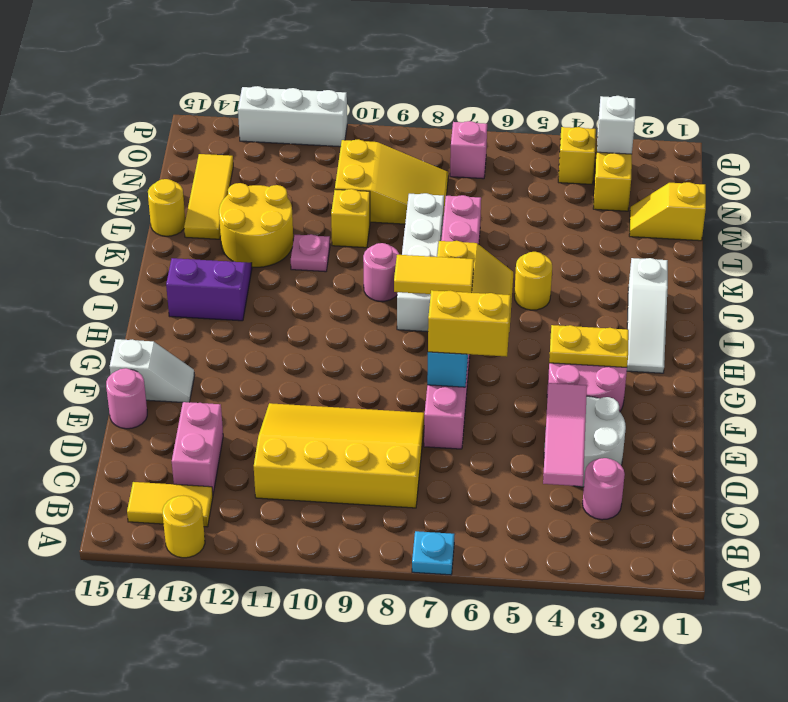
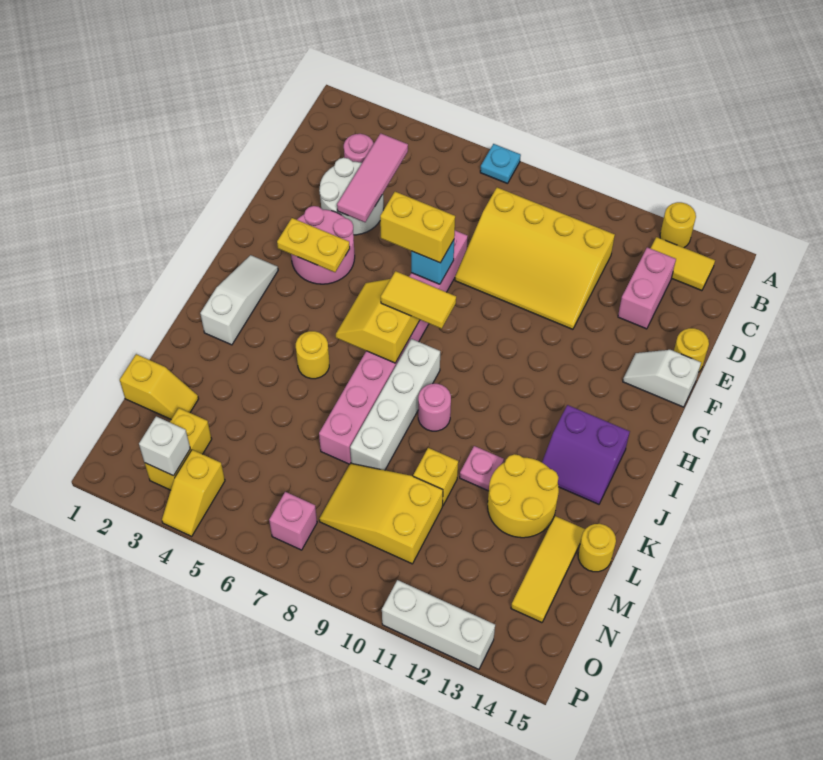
pink round brick E15 level 1 -> yellow round brick E15 level 1

